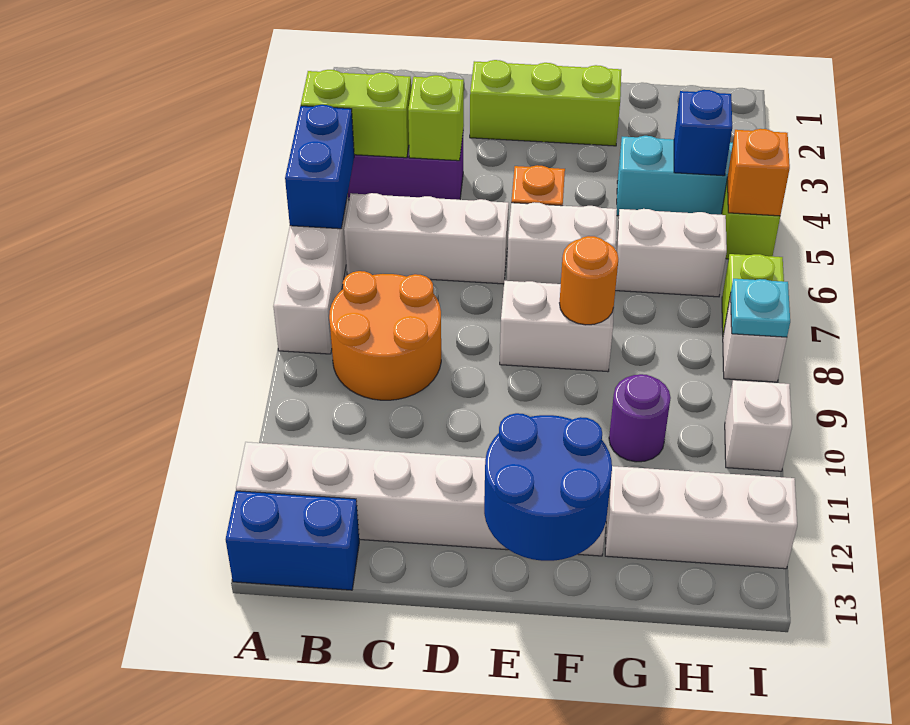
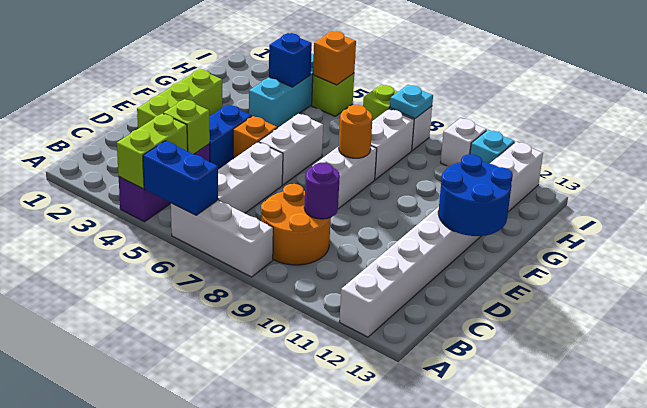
blue brick A13:B13 level 1 -> blue brick D4:E4 level 1
white brick G6:H6 level 1 -> white brick G8:H8 level 1
purple round brick G10 level 1 -> purple round brick C9 level 2
none -> cyan brick I11 level 1

